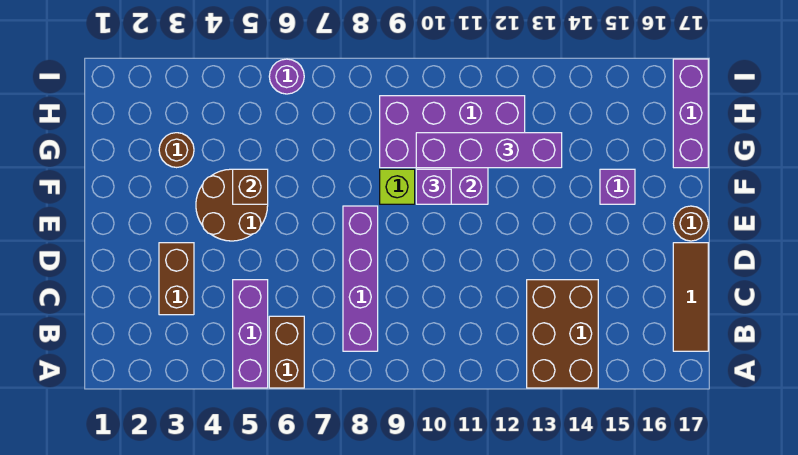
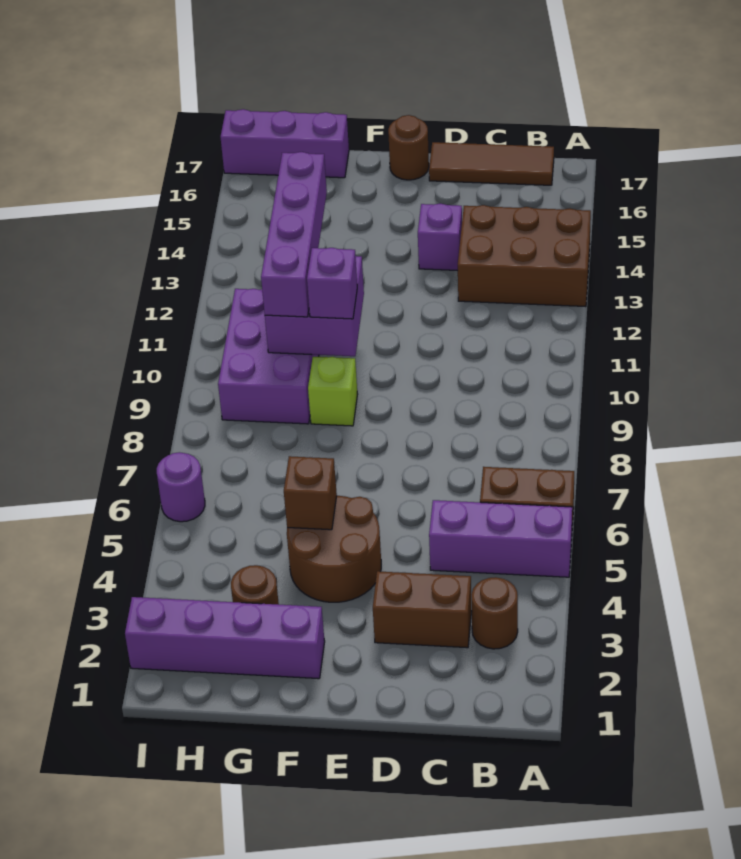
none -> brown round brick B3 level 1
purple brick B8:E8 level 1 -> purple brick F2:I2 level 1
purple brick F15 level 1 -> purple brick D14 level 1
purple brick G9:H12 level 1 -> purple brick G9:H11 level 1

